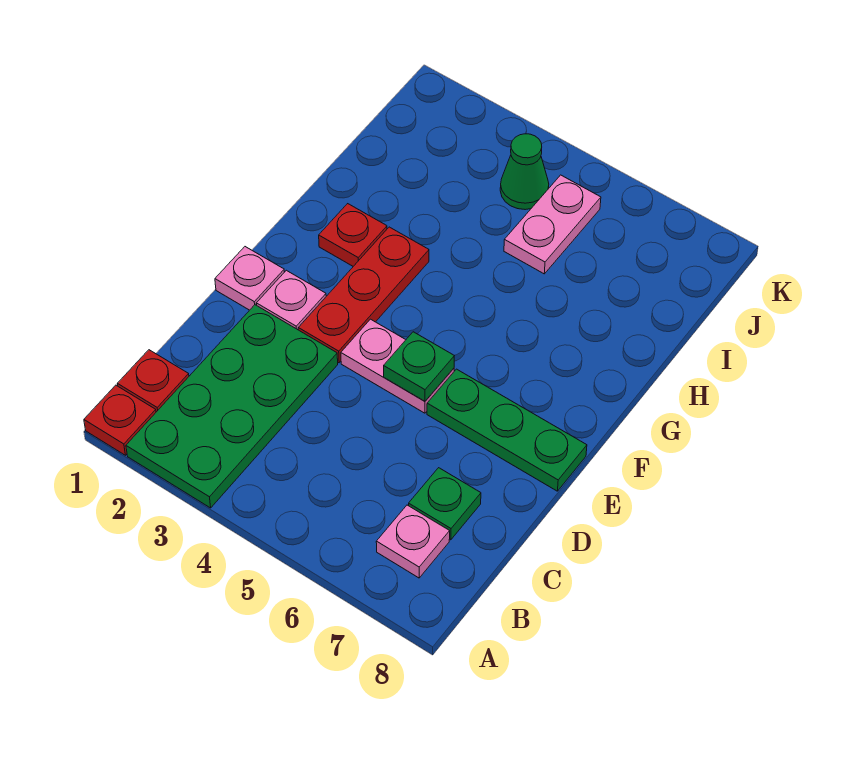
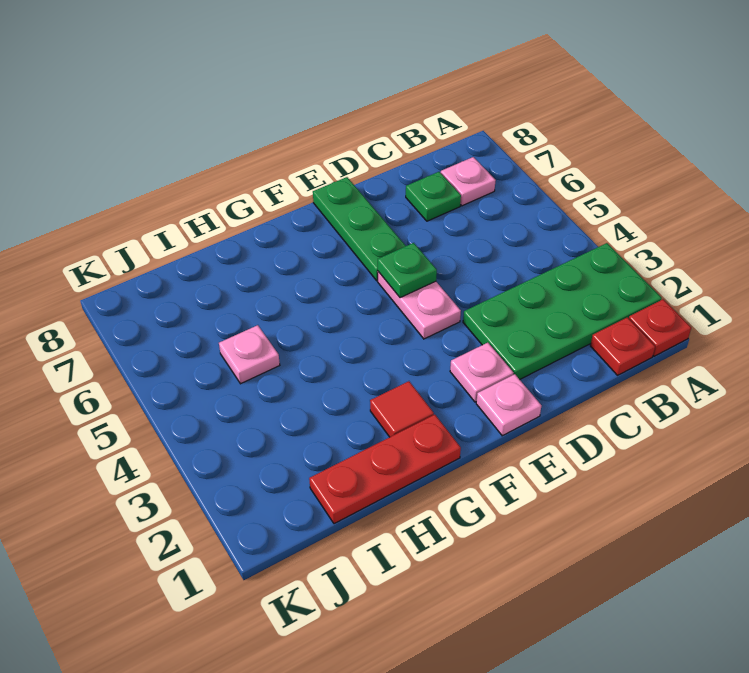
red plate E3:G3 level 1 -> red plate G1:I1 level 1
red plate G2 level 1 -> red tile G2 level 1
pink plate I5:J5 level 1 -> pink plate I5 level 1
green cone J4 level 1 -> none

